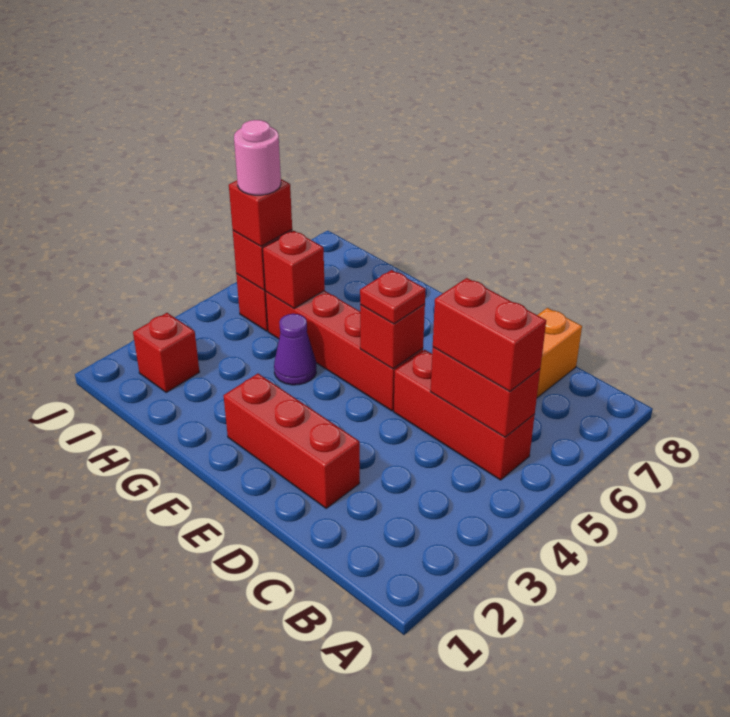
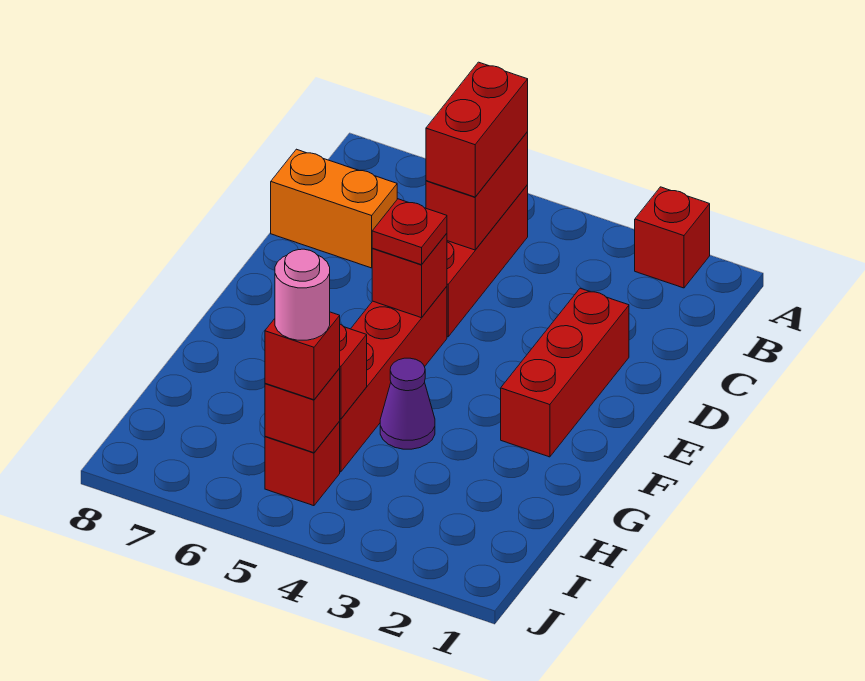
red brick I2 level 1 -> red brick A2 level 1

